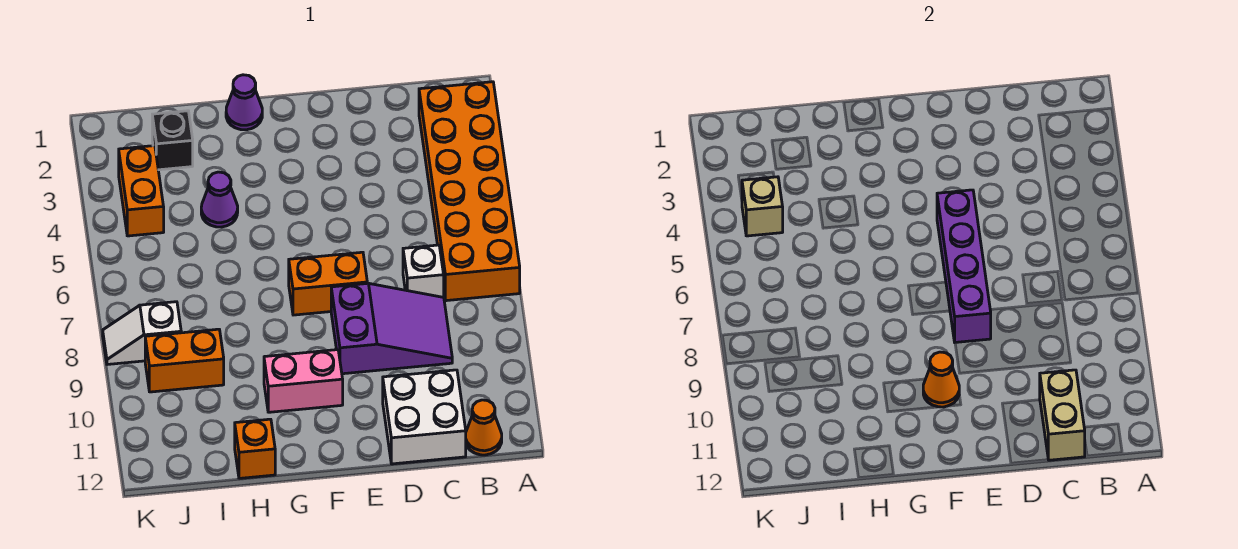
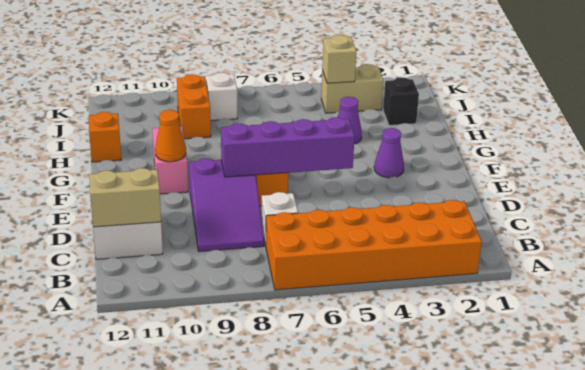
orange cone B12 level 1 -> none
purple cone G1 level 1 -> purple cone F3 level 1
orange brick J3:J4 level 1 -> tan brick J3:J4 level 1

